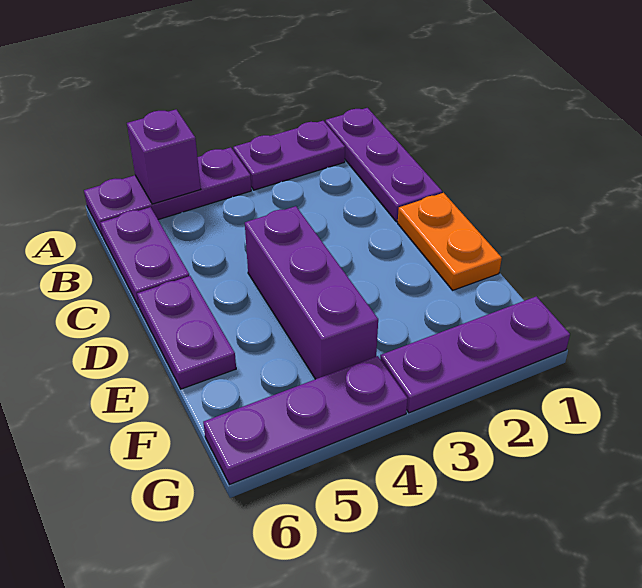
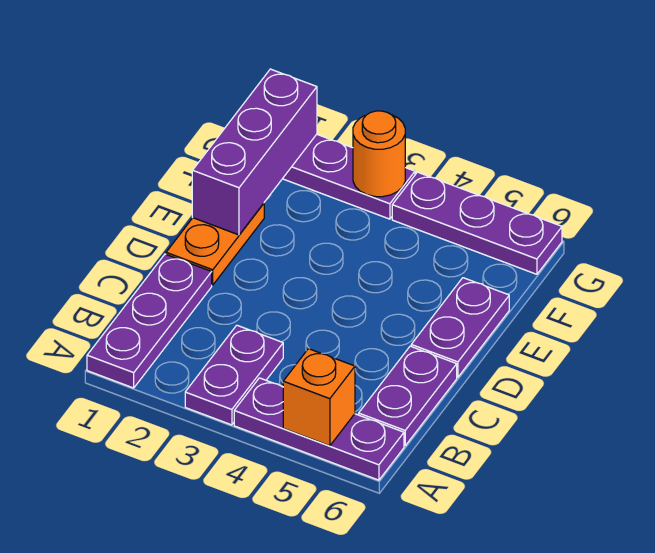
purple plate A2:A3 level 1 -> purple plate A3:B3 level 1
purple brick A5 level 2 -> orange brick A5 level 2
purple brick D4:F4 level 1 -> purple brick E1:G1 level 2
none -> orange round brick G3 level 2

